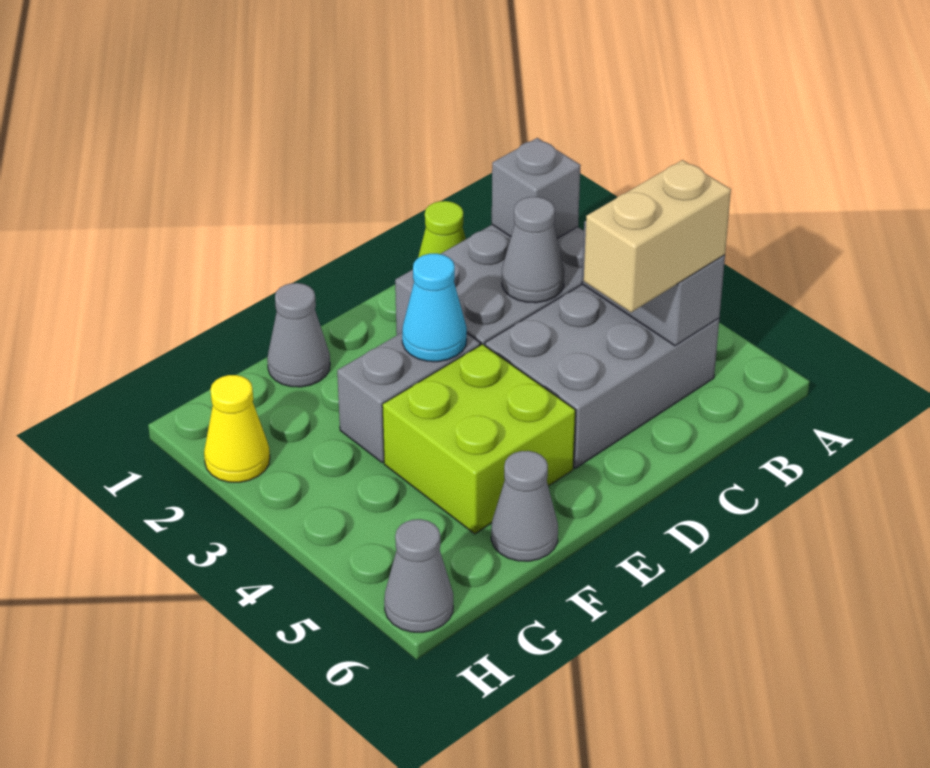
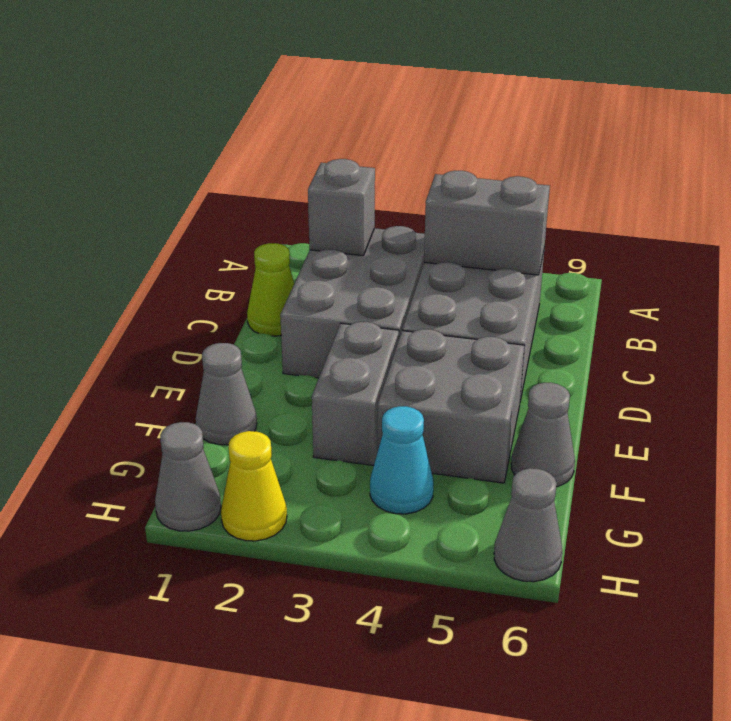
tan brick B5:C5 level 3 -> none
grey cone C3 level 2 -> grey cone H1 level 1
cyan cone E3 level 2 -> cyan cone G4 level 1
lime brick E4:F5 level 1 -> grey brick E4:F5 level 1

